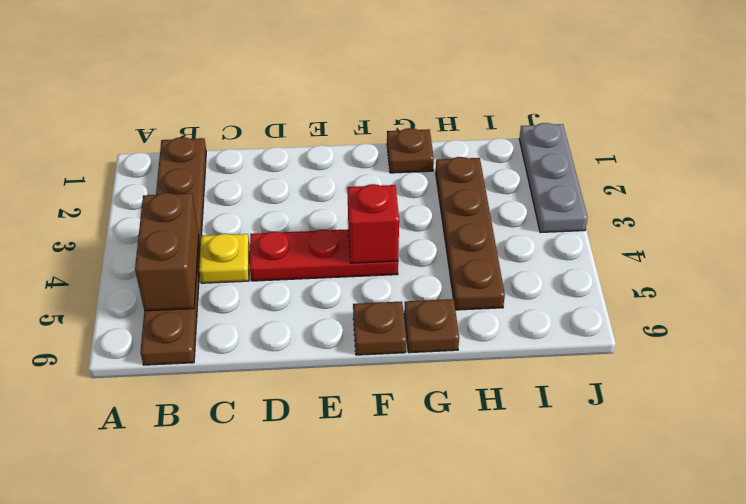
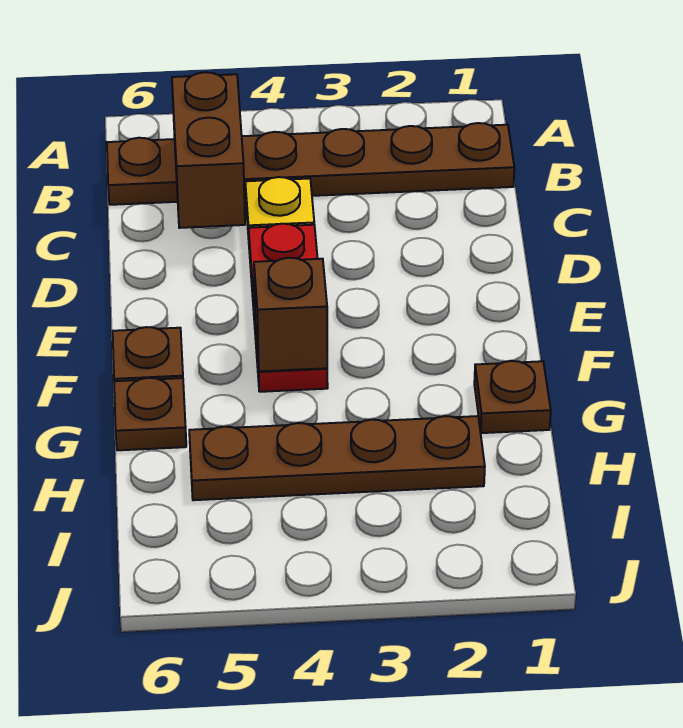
brown brick B4:B5 level 2 -> brown brick B5:C5 level 2
red brick F4 level 2 -> brown brick F4 level 2
grey plate J1:J3 level 1 -> none

